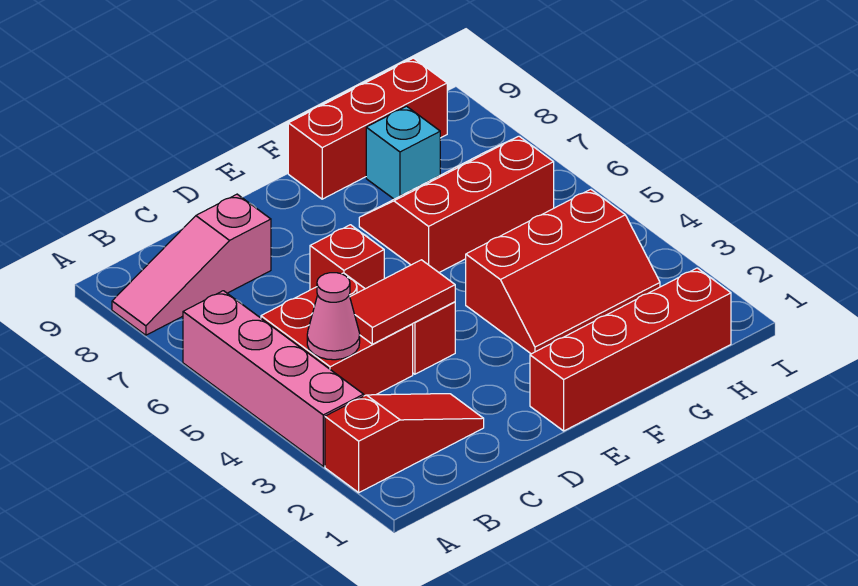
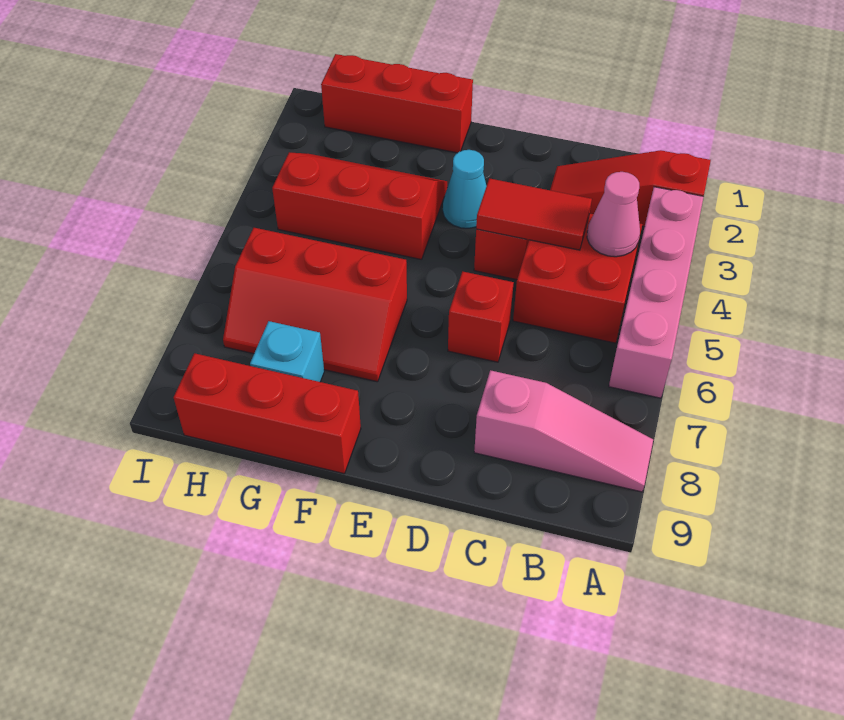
red brick E1:H1 level 1 -> red brick F1:H1 level 1
none -> cyan cone E3 level 1

